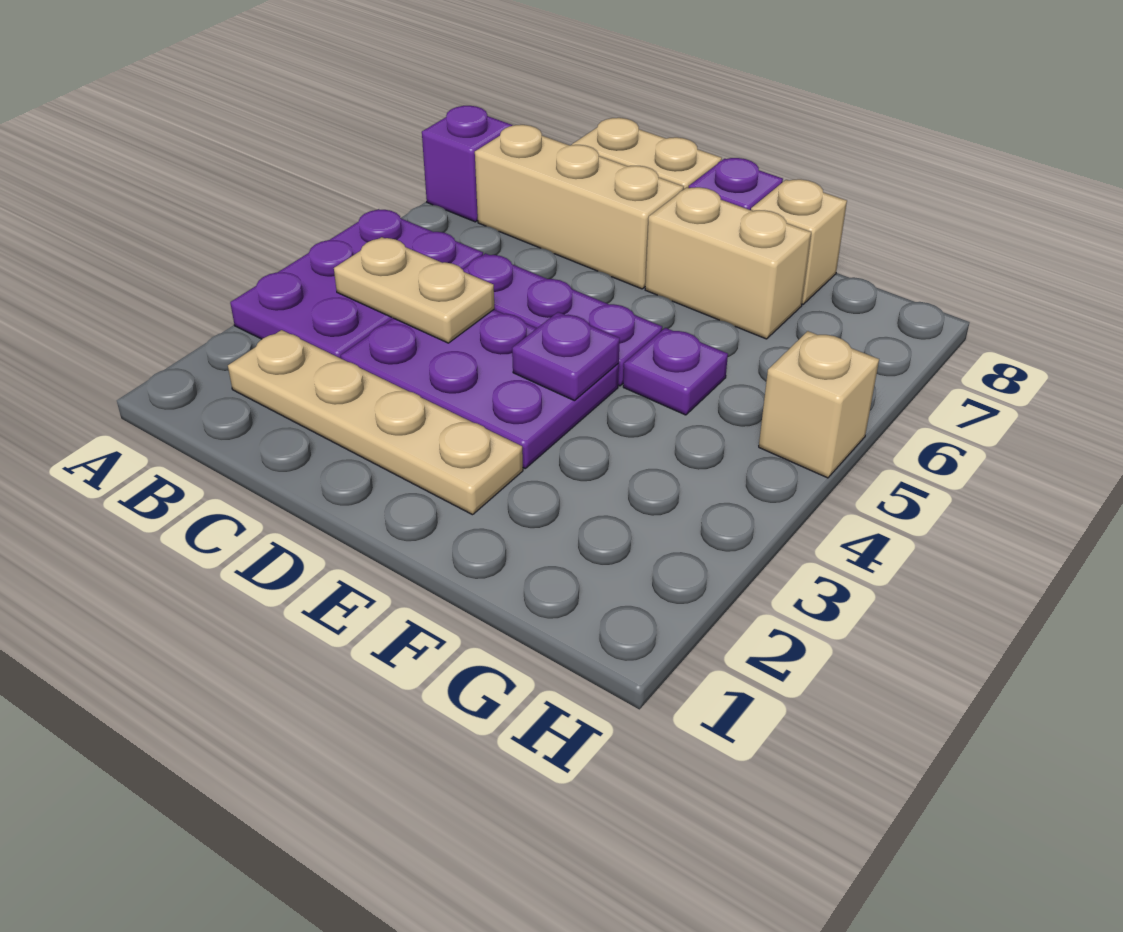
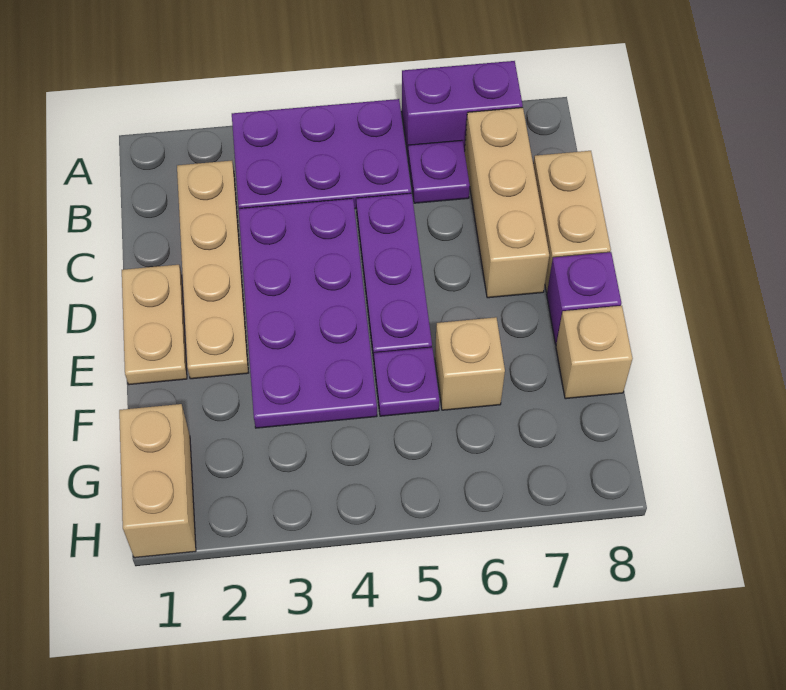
purple brick A7 level 1 -> purple brick A6:A7 level 1
tan plate B4:C4 level 2 -> tan plate D1:E1 level 1
purple plate C3:E4 level 1 -> purple plate C3:F4 level 1
purple plate E4 level 2 -> purple plate B6 level 1
tan brick E7:F7 level 1 -> tan brick G1:H1 level 1
tan brick H5 level 1 -> tan brick F6 level 1

